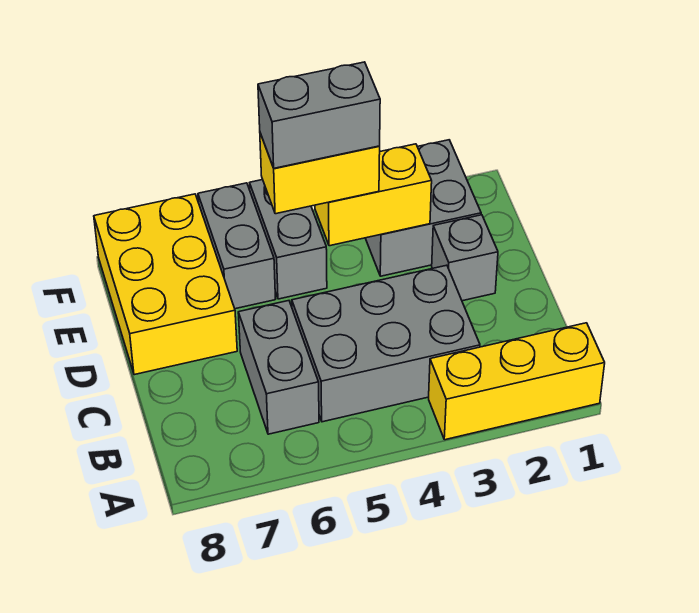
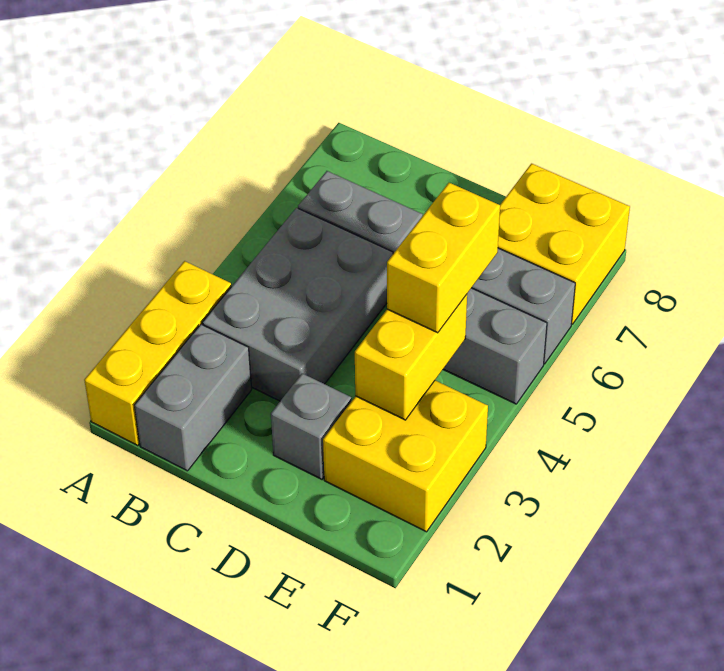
yellow brick D7:F8 level 1 -> yellow brick E7:F8 level 1
grey brick E2:F3 level 1 -> yellow brick E2:F3 level 1
grey brick E4:E5 level 4 -> grey brick B1:B2 level 1

